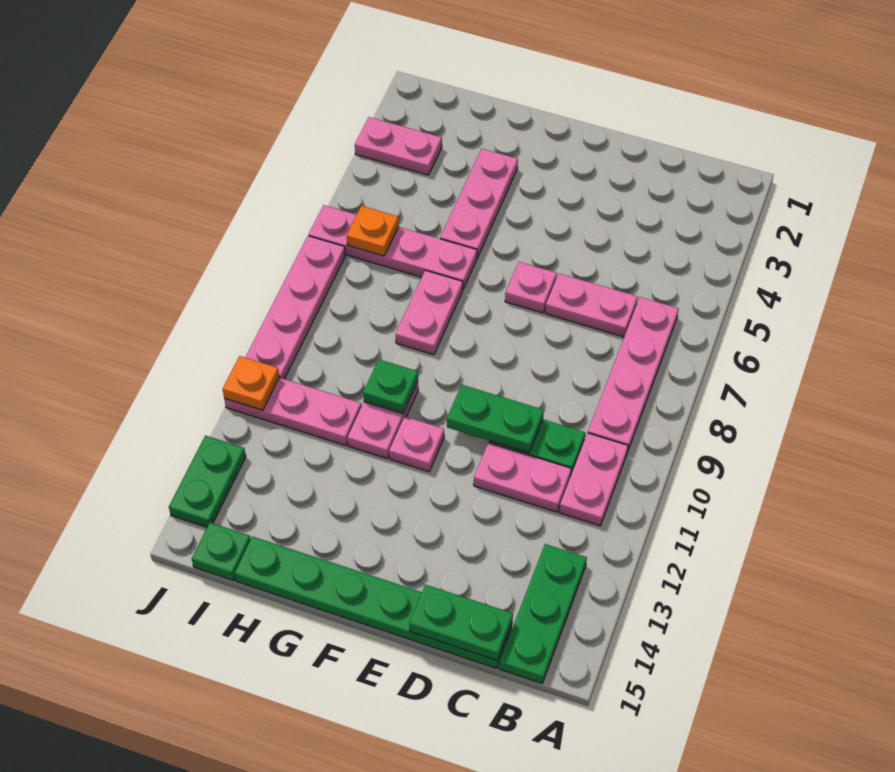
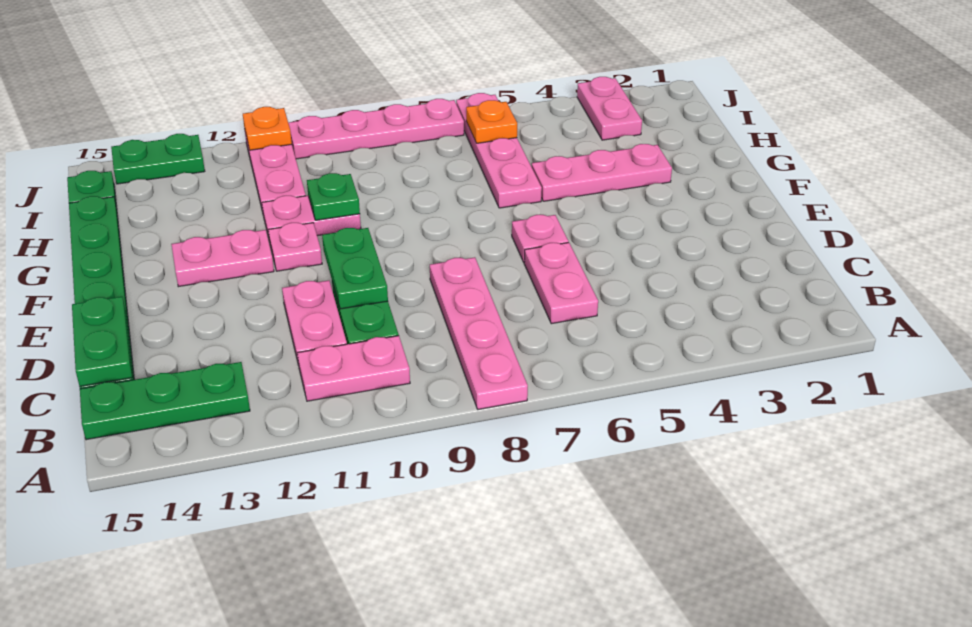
pink plate B6:B9 level 1 -> pink plate A8:D8 level 1
pink plate G7:G8 level 1 -> pink plate F12:F13 level 1

